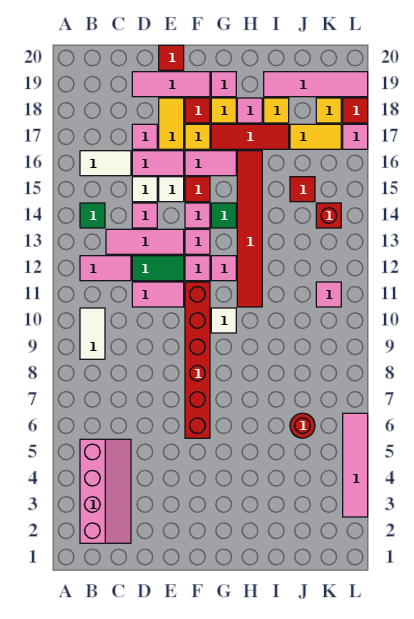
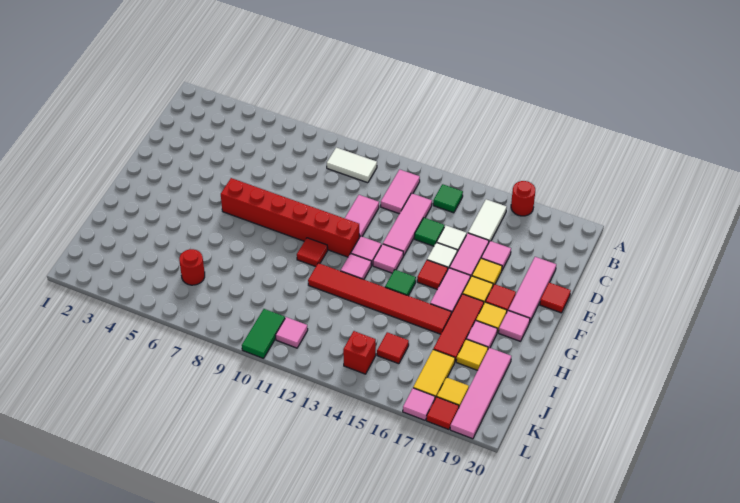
none -> red round brick A17 level 1
pink slope B2:C5 level 1 top B -> none
green tile D12:E12 level 1 -> green tile K10:L10 level 1
pink tile D14 level 1 -> green tile D14 level 1
yellow tile E17:E18 level 1 -> yellow tile E17 level 1
pink tile F14 level 1 -> none
white tile G10 level 1 -> red tile G10 level 1
pink tile L3:L6 level 1 -> none

